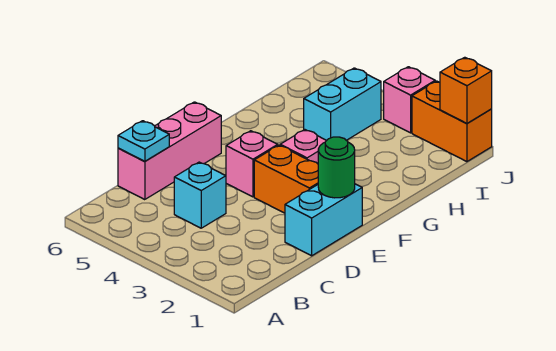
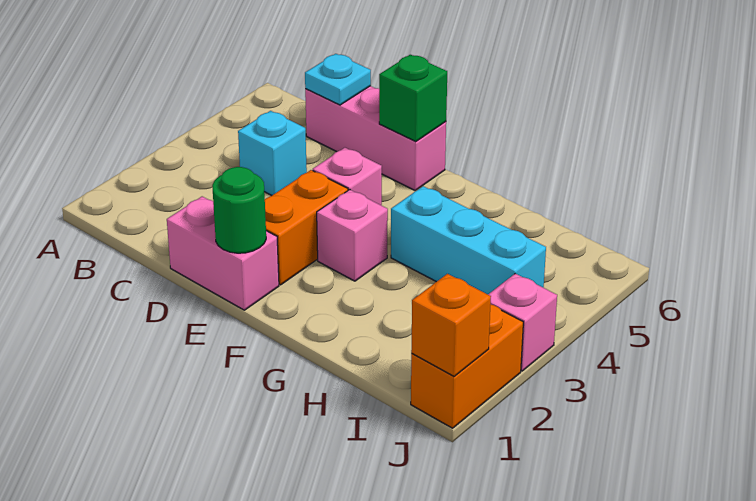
cyan brick D1:E1 level 1 -> pink brick D1:E1 level 1
none -> green brick E6 level 2
cyan brick H4:I4 level 1 -> cyan brick G4:I4 level 1

